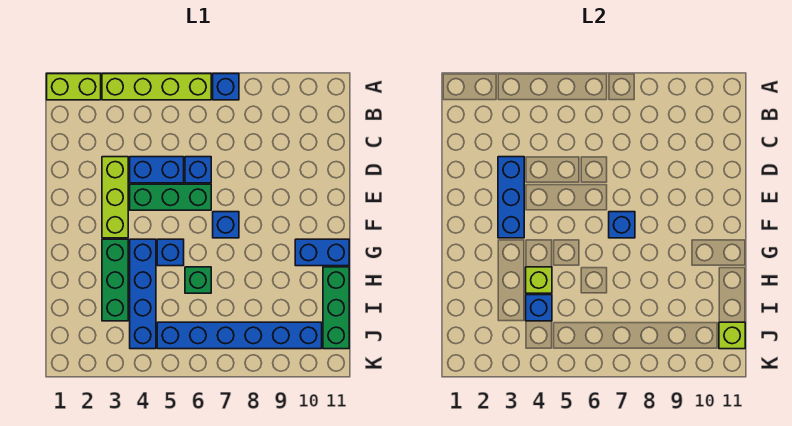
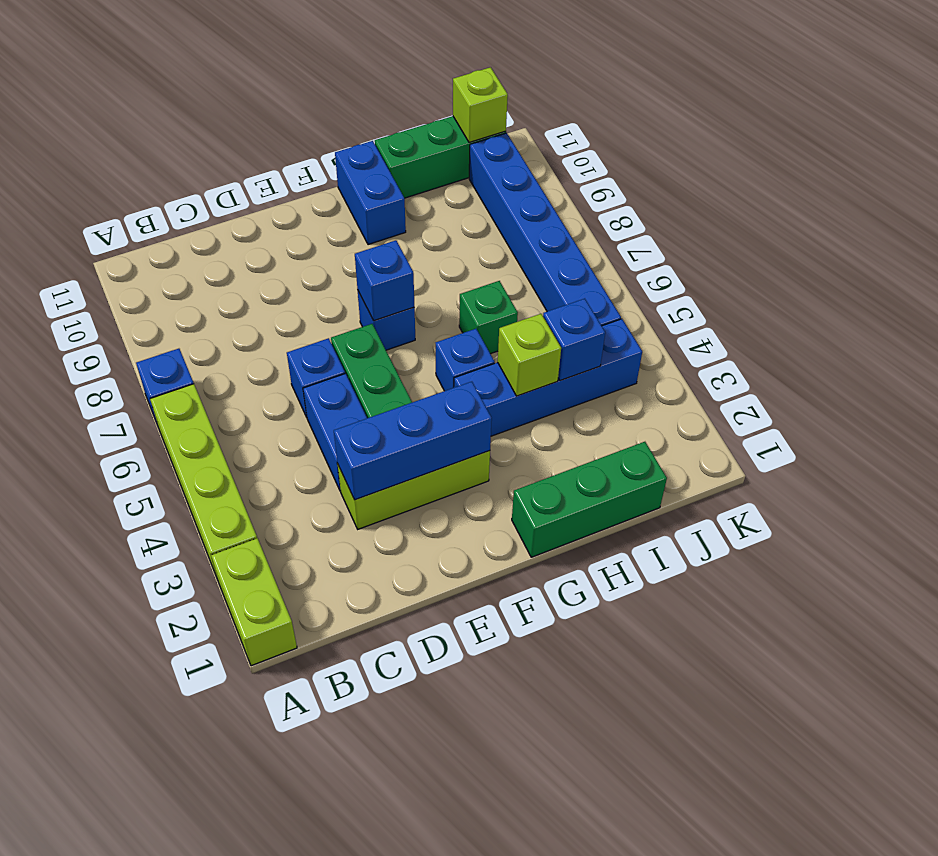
green brick G3:I3 level 1 -> green brick G1:I1 level 1

